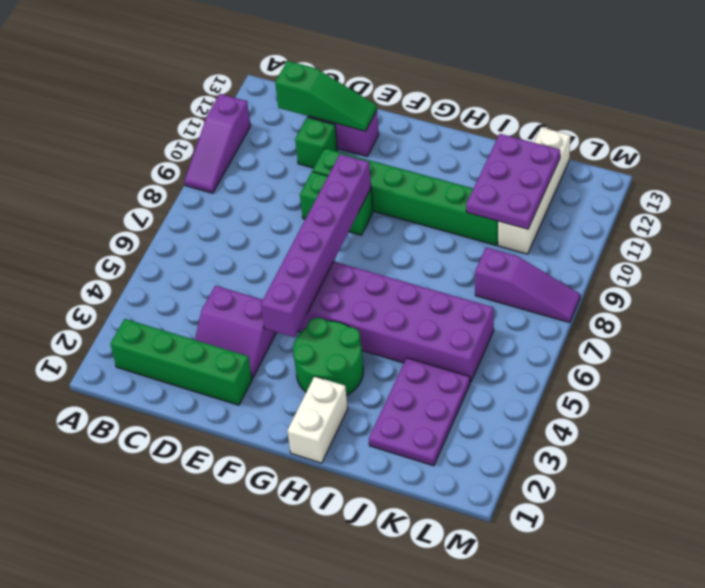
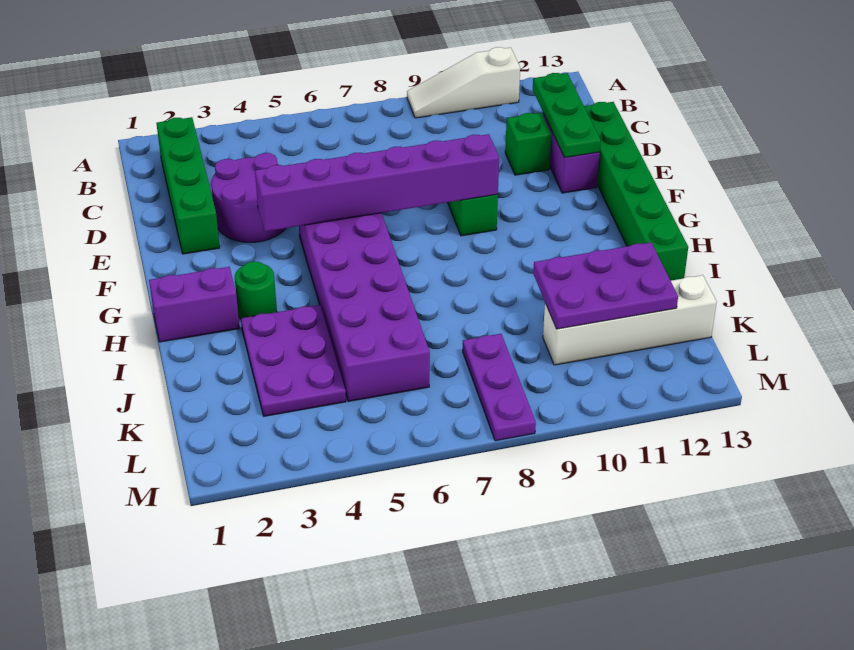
purple slope A9:A11 level 1 top 11 -> white slope A9:A11 level 1 top 11
green slope C12:E12 level 2 top C -> green plate C12:E12 level 2
purple slope D3:E4 level 1 top 4 -> purple round brick D3:E4 level 1
green brick E10:J10 level 1 -> green brick D13:I13 level 1
green round brick G3:H4 level 1 -> green round brick H3 level 1
white brick H1:H2 level 1 -> purple brick H1:H2 level 1
purple plate J2:K4 level 1 -> purple plate I3:K4 level 1
purple slope K8:M8 level 1 top K -> purple plate K8:M8 level 1

